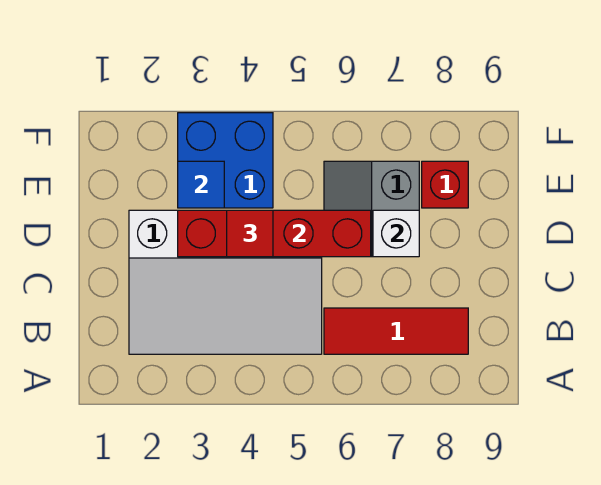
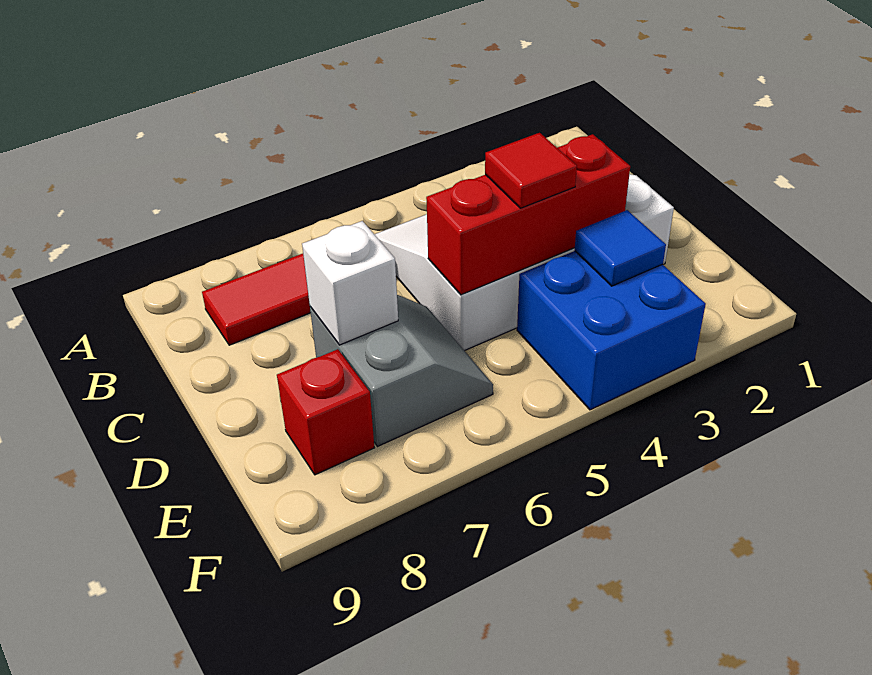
red brick D3:D6 level 2 -> red brick D3:D5 level 2

